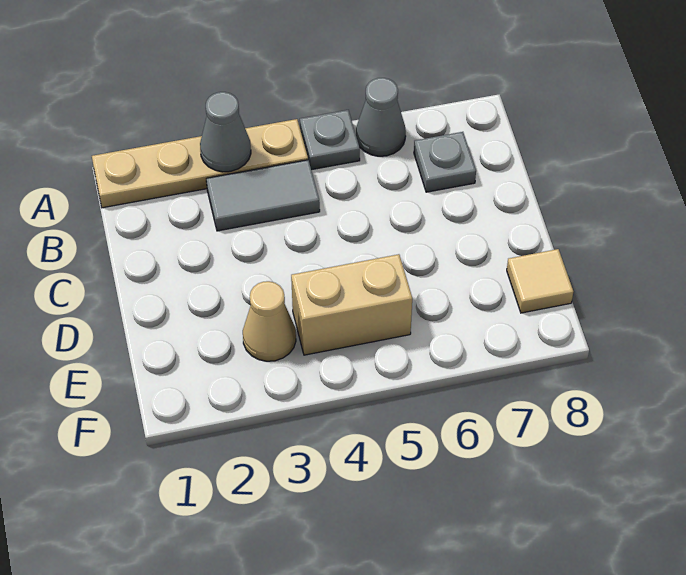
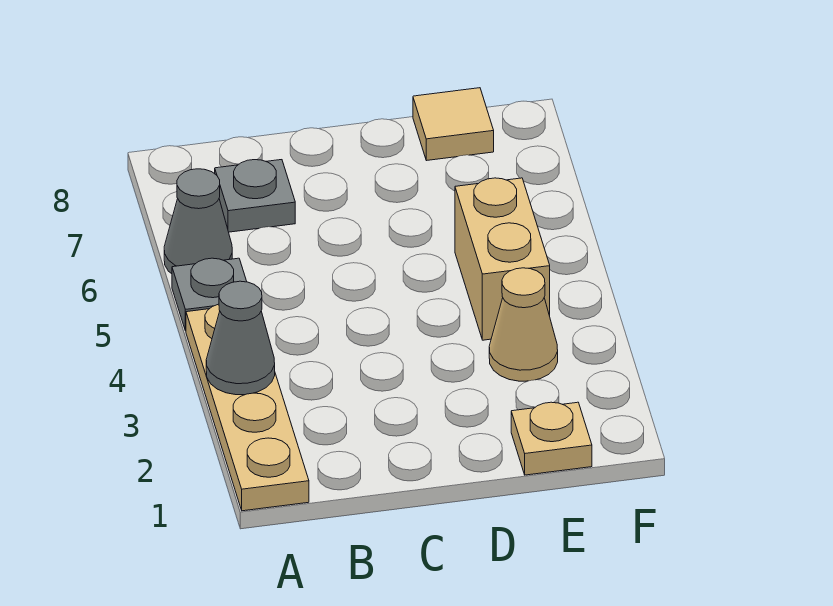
grey tile B3:B4 level 1 -> none
none -> tan plate E1 level 1

